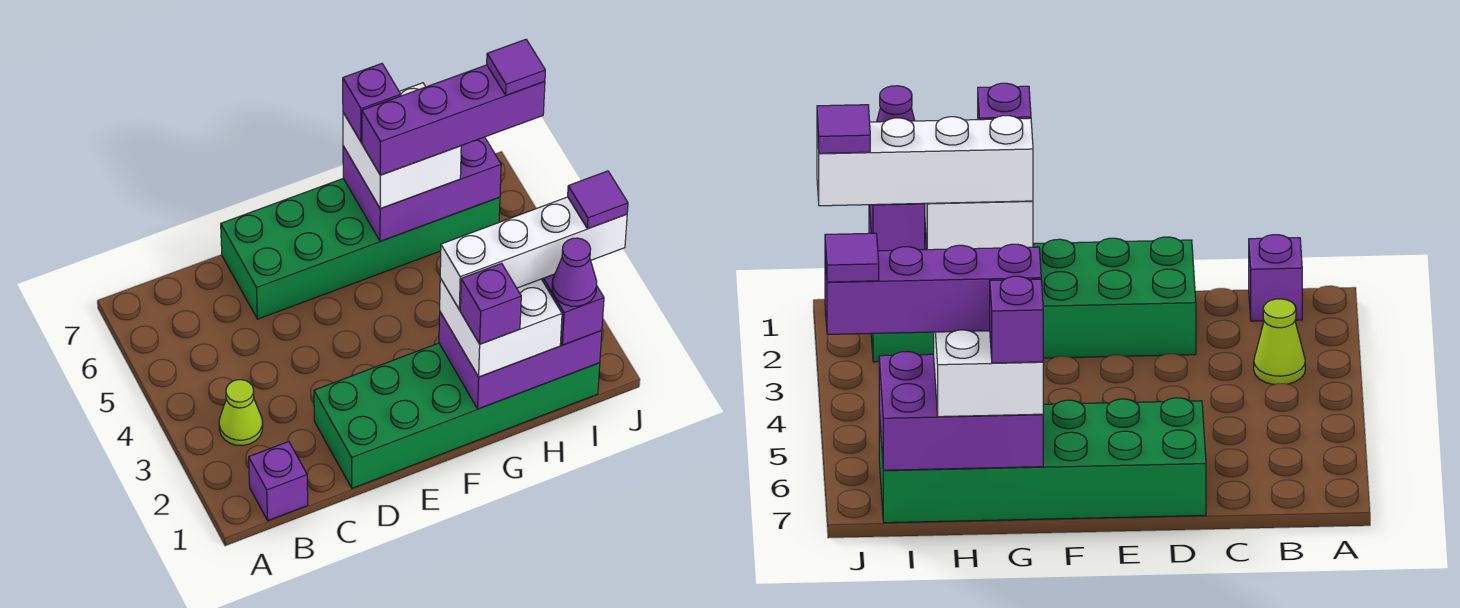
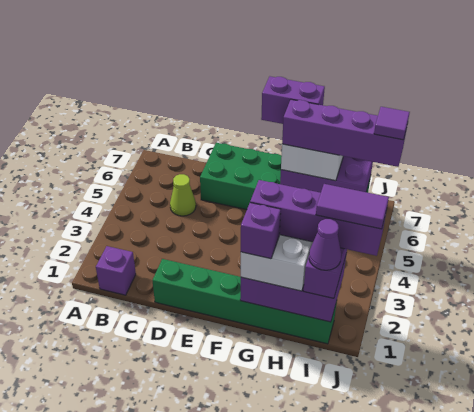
lime cone B3 level 1 -> lime cone C5 level 1
green brick D1:I2 level 1 -> green brick D1:I1 level 1
white brick G2:J2 level 4 -> purple brick G2:J2 level 4
purple brick G7 level 4 -> purple brick F7:G7 level 4
purple tile J2 level 5 -> purple tile I2:J2 level 5

